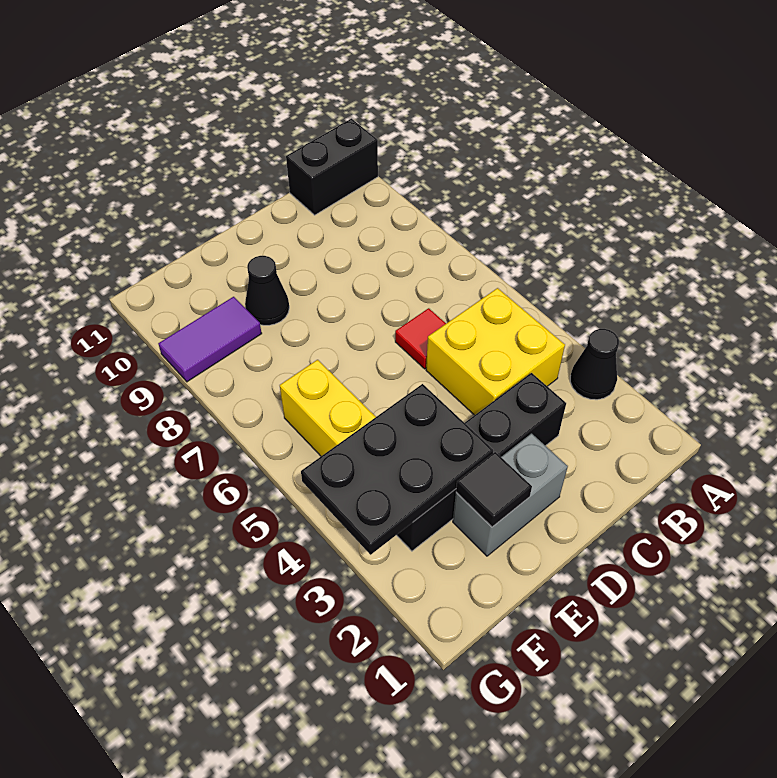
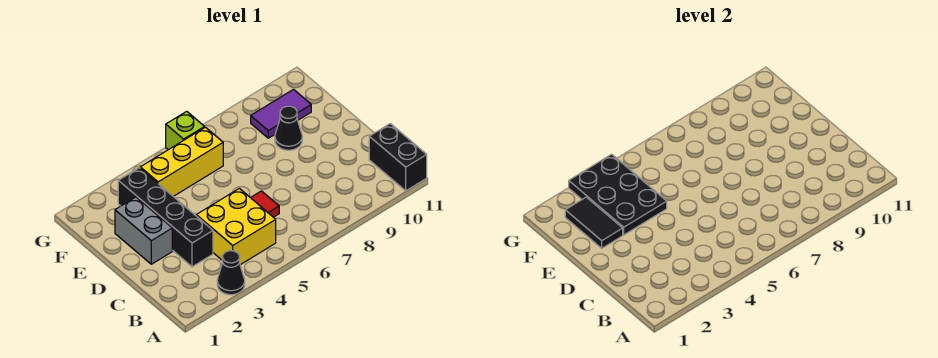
black tile E2 level 2 -> black tile E2:F2 level 2
purple tile F9:G9 level 1 -> purple tile F9:F10 level 1
none -> lime brick G6 level 1

